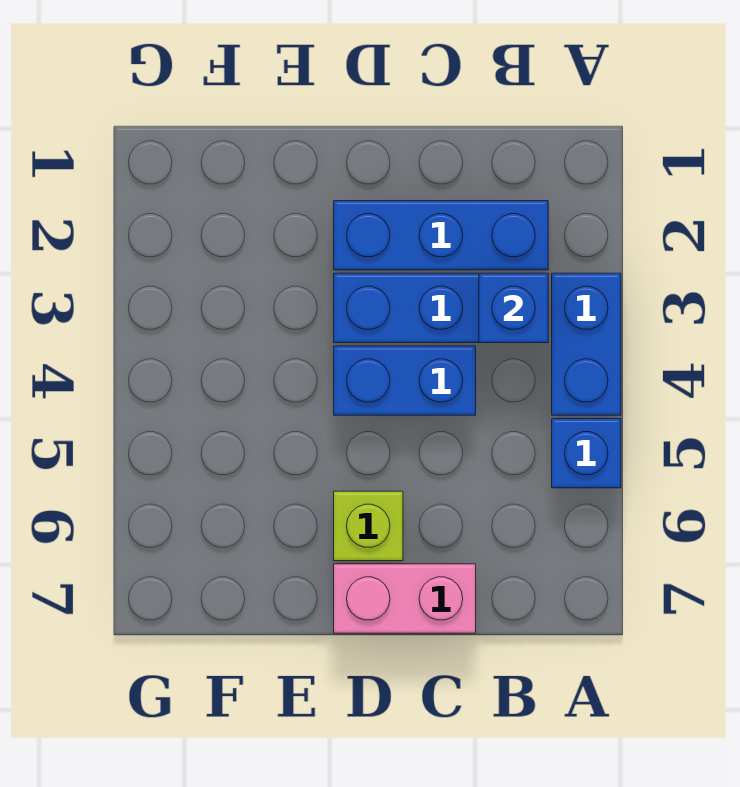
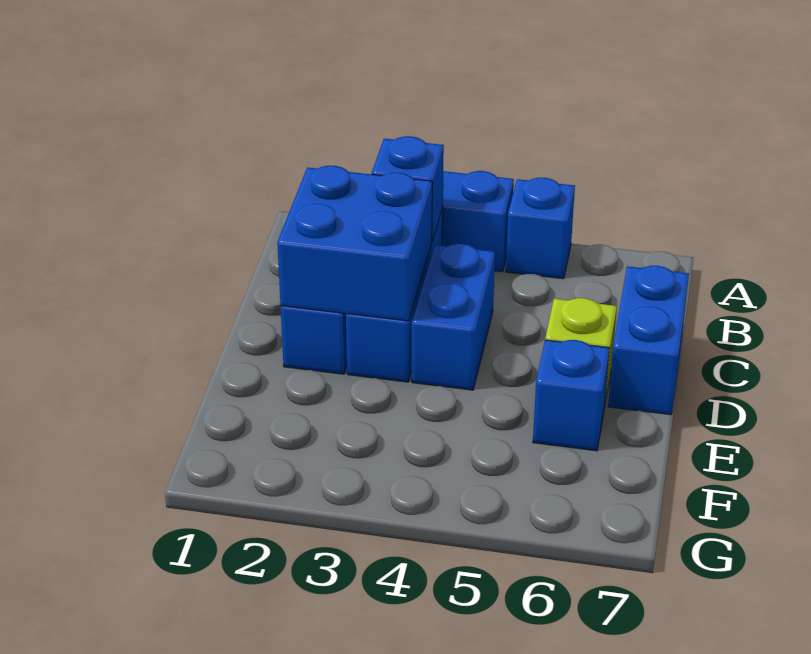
none -> blue brick C2:D3 level 2
pink brick C7:D7 level 1 -> blue brick C7:D7 level 1
none -> blue brick E6 level 1

